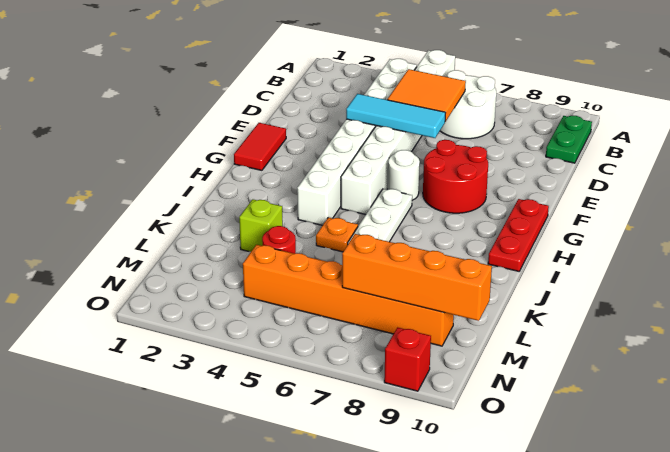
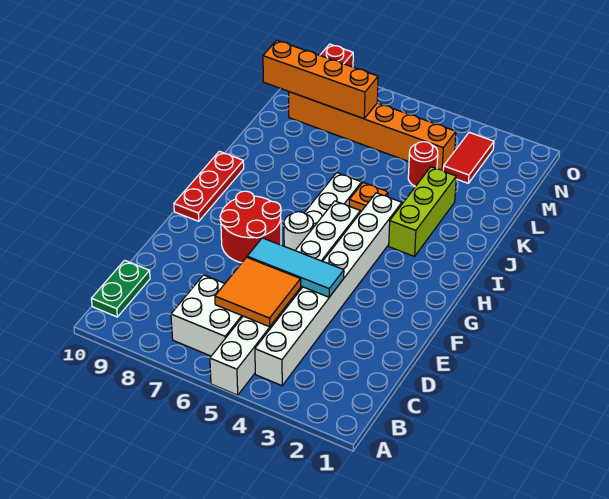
white round brick B6:C7 level 1 -> white brick B6:C7 level 1
red tile F1:G1 level 1 -> red tile M3:N3 level 1
lime brick K3 level 1 -> lime brick I3:K3 level 1

